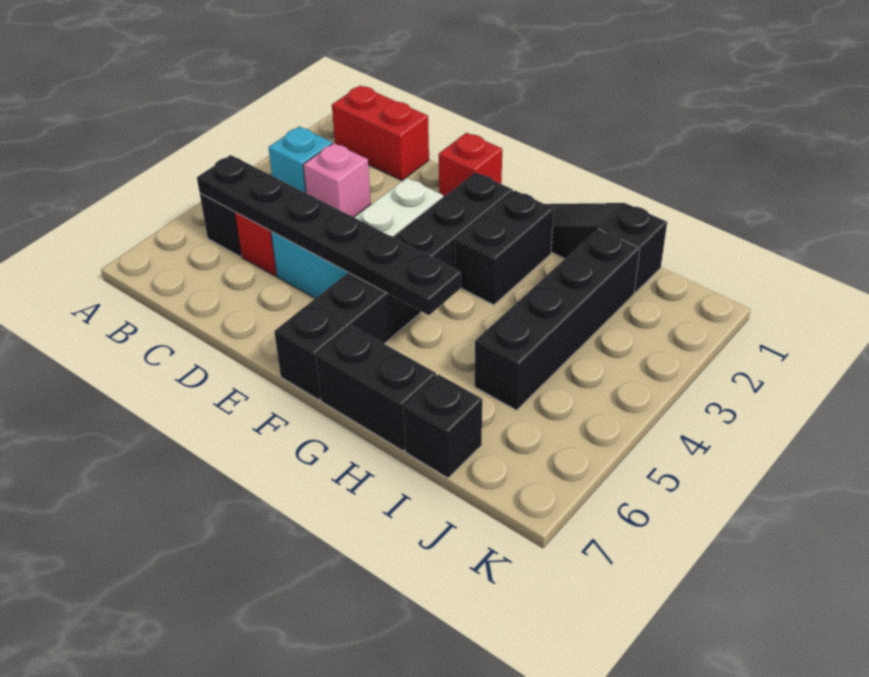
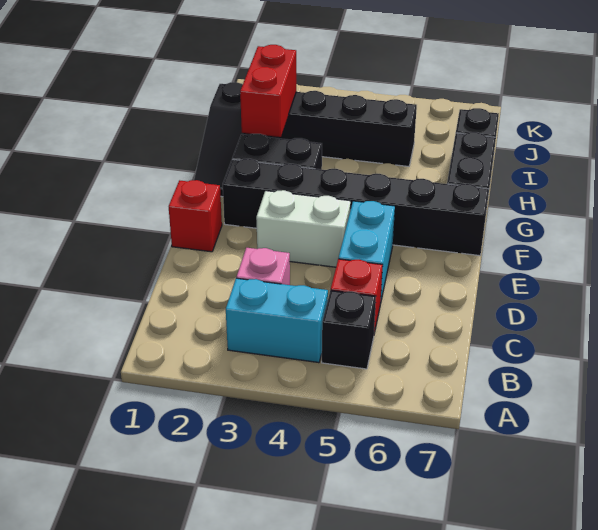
red brick B1:C1 level 1 -> red brick H2:I2 level 2
cyan brick B3 level 1 -> cyan brick B3:B4 level 1
black plate B5:G5 level 2 -> none

